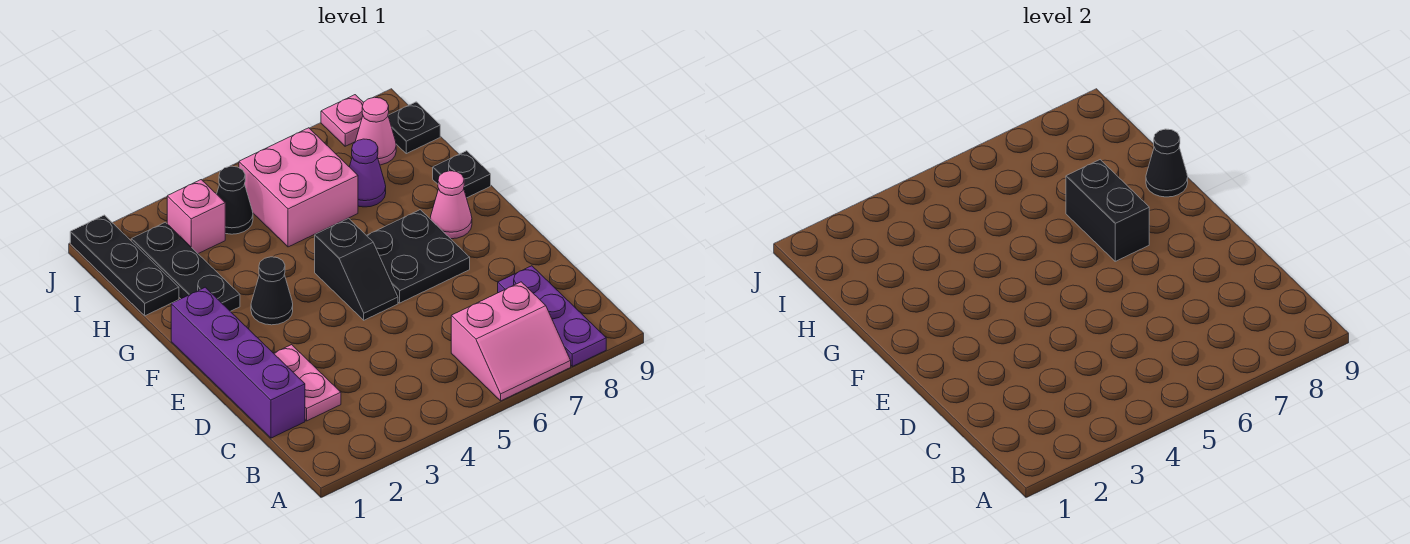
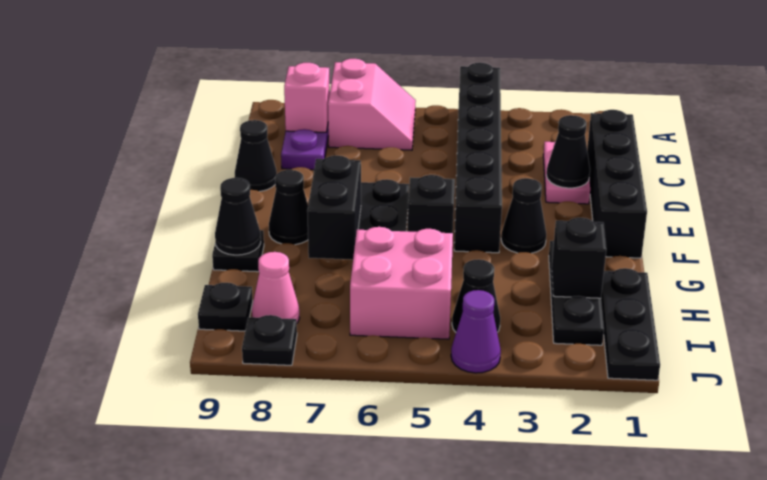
none -> black brick A4:F4 level 1
pink slope A6:B7 level 1 top B -> pink slope A6:B7 level 1 top 7
purple brick C1:F1 level 1 -> black brick C1:F1 level 1
none -> black cone D2 level 2
none -> black cone D9 level 1
pink cone F8 level 1 -> black cone F8 level 1
none -> black brick H2 level 2
purple cone H7 level 1 -> purple cone J4 level 1
pink brick I3 level 1 -> pink brick B8 level 2
pink plate J8 level 1 -> black plate J8 level 1

